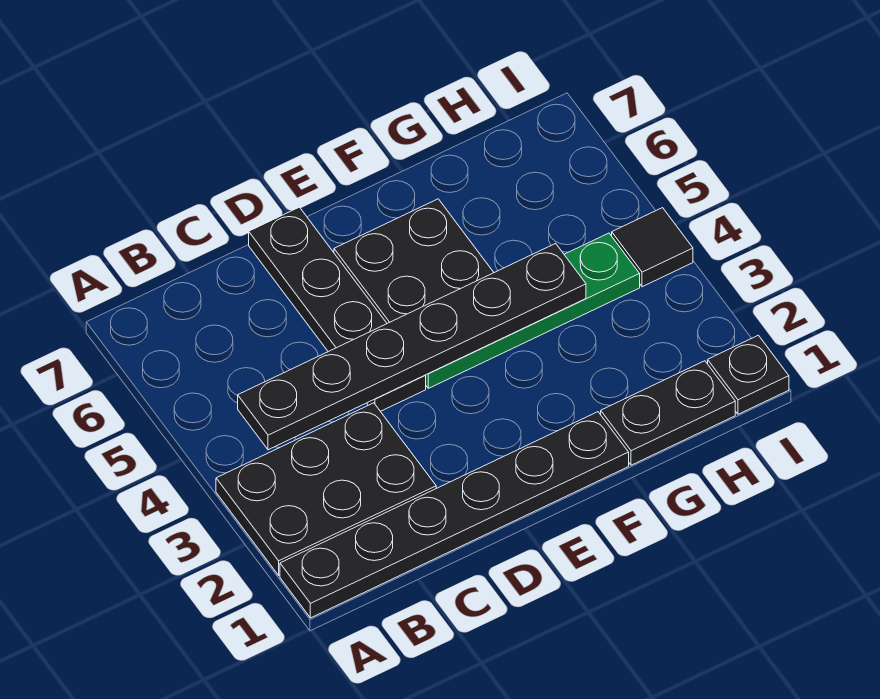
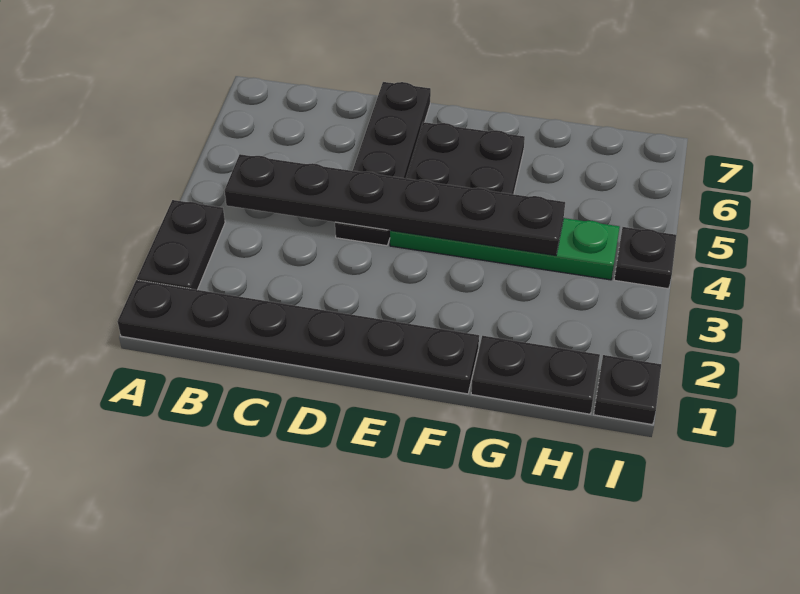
black plate A2:C3 level 1 -> black plate A2:A3 level 1
black tile I4 level 1 -> black plate I4 level 1

